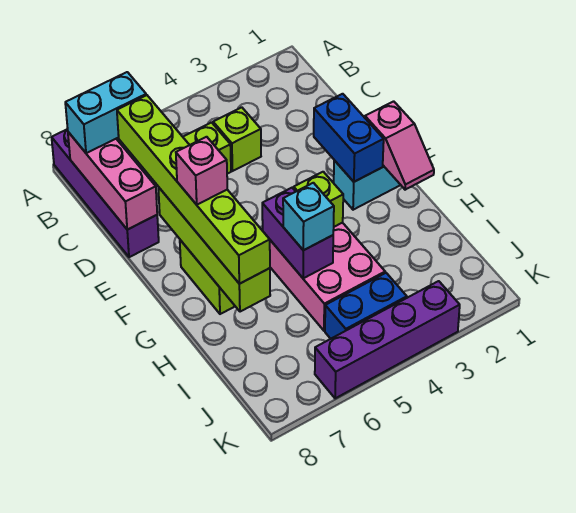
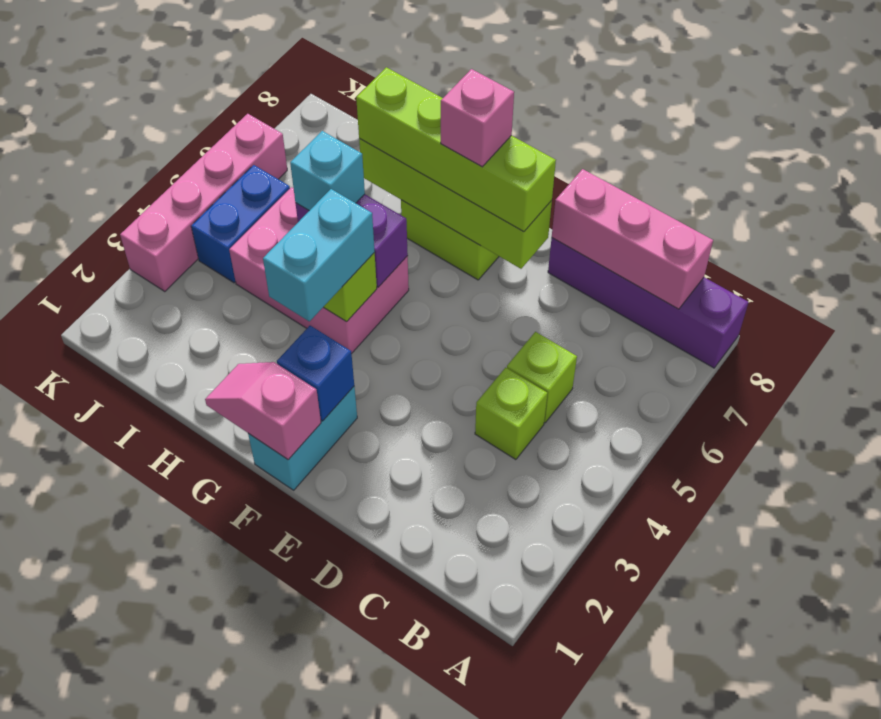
cyan brick B7:B8 level 3 -> cyan brick G3:G4 level 3
lime brick C7:H7 level 3 -> lime brick E7:H7 level 3
blue brick E2:F2 level 2 -> blue brick F2 level 2
purple brick K3:K6 level 1 -> pink brick K3:K6 level 1

